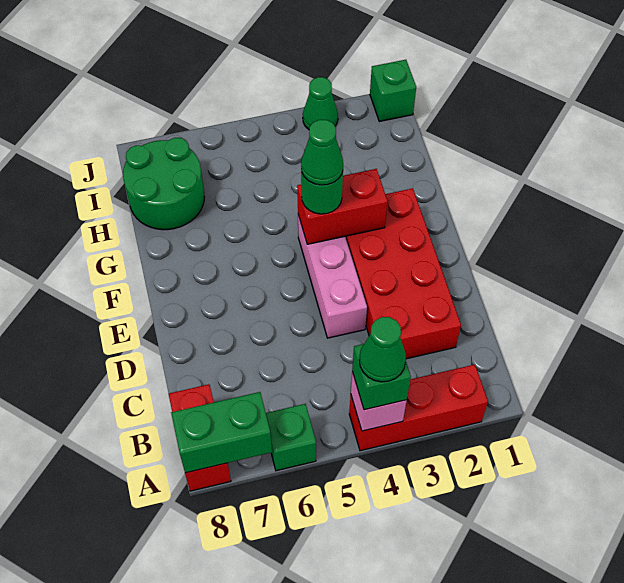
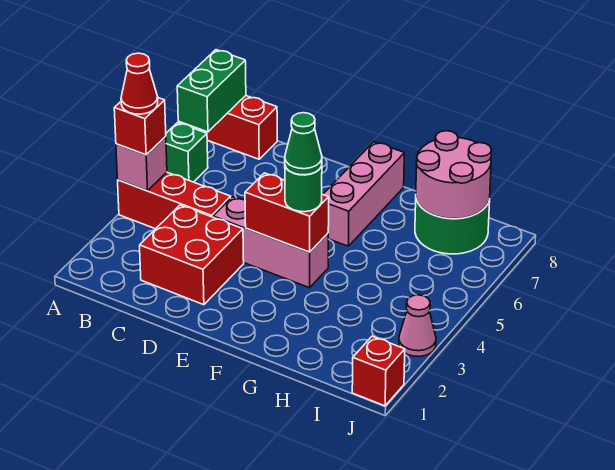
red brick A2:A4 level 1 -> red brick A4:C4 level 1
green brick A4 level 3 -> red brick A4 level 3
green cone A4 level 4 -> red cone A4 level 4
red brick C2:F3 level 1 -> red brick C2:D3 level 1
red brick F3:F4 level 2 -> red brick E4:F4 level 2
none -> pink brick F6:F8 level 1
none -> pink round brick H7:I8 level 2
green brick J1 level 1 -> red brick J1 level 1
green cone J3 level 1 -> pink cone J3 level 1

